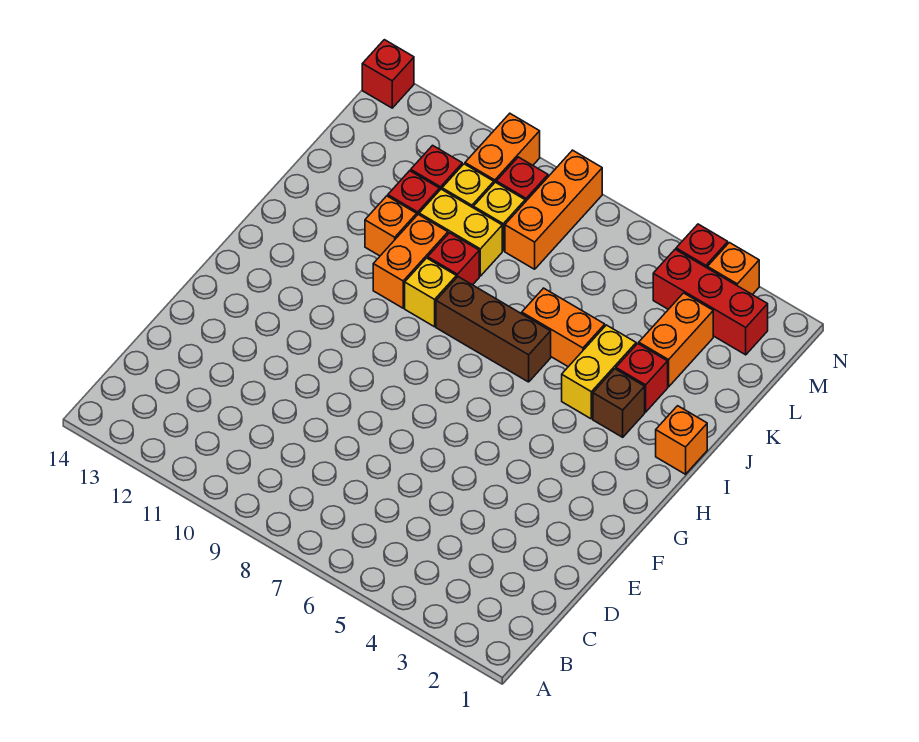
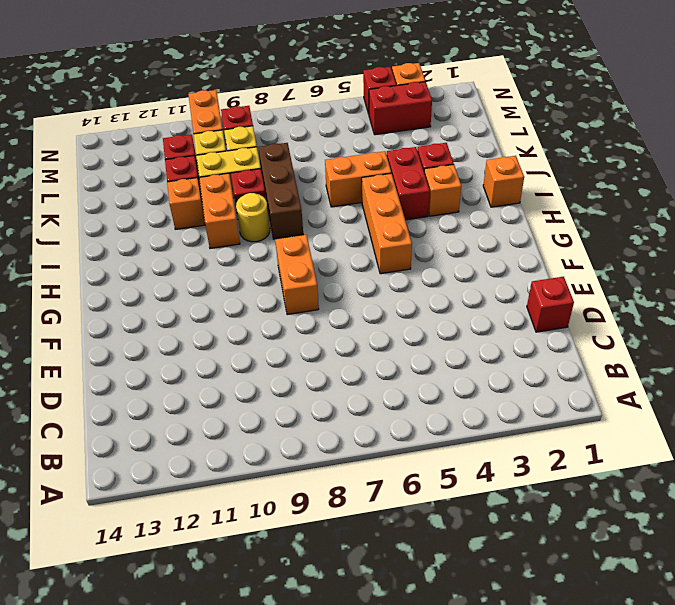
brown brick I3 level 1 -> orange brick I3 level 1
yellow brick I4:J4 level 1 -> red brick I4:J4 level 1
brown brick I6:I8 level 1 -> brown brick I8:K8 level 1
yellow brick I9 level 1 -> yellow round brick I9 level 1
orange brick K3:L3 level 1 -> orange brick F8:G8 level 1
orange brick L8:N8 level 1 -> orange brick G5:I5 level 1
red brick M2:M4 level 1 -> red brick M3:M4 level 1
red brick N14 level 1 -> red brick D1 level 1

